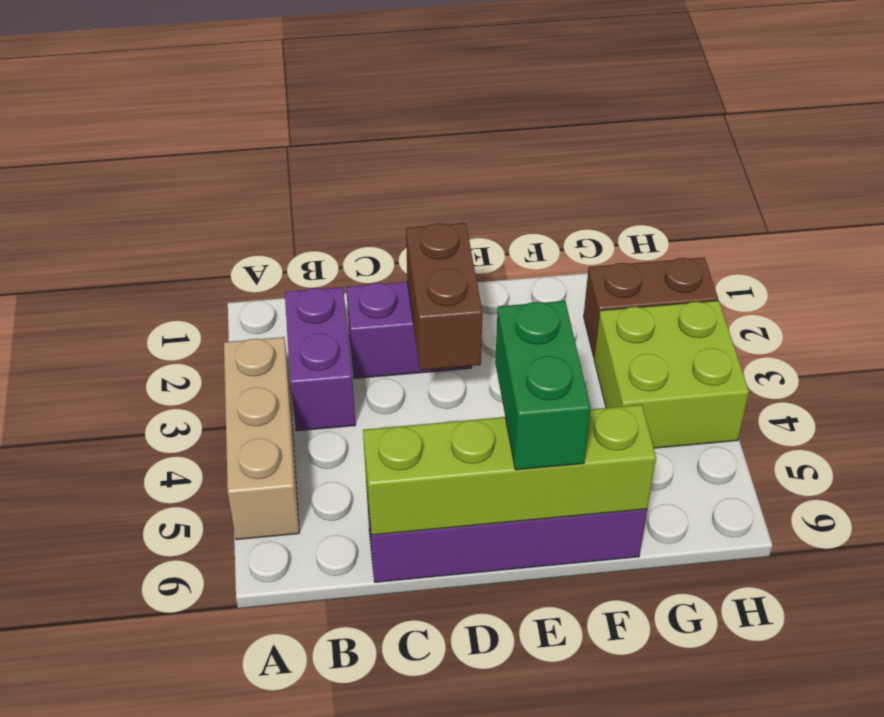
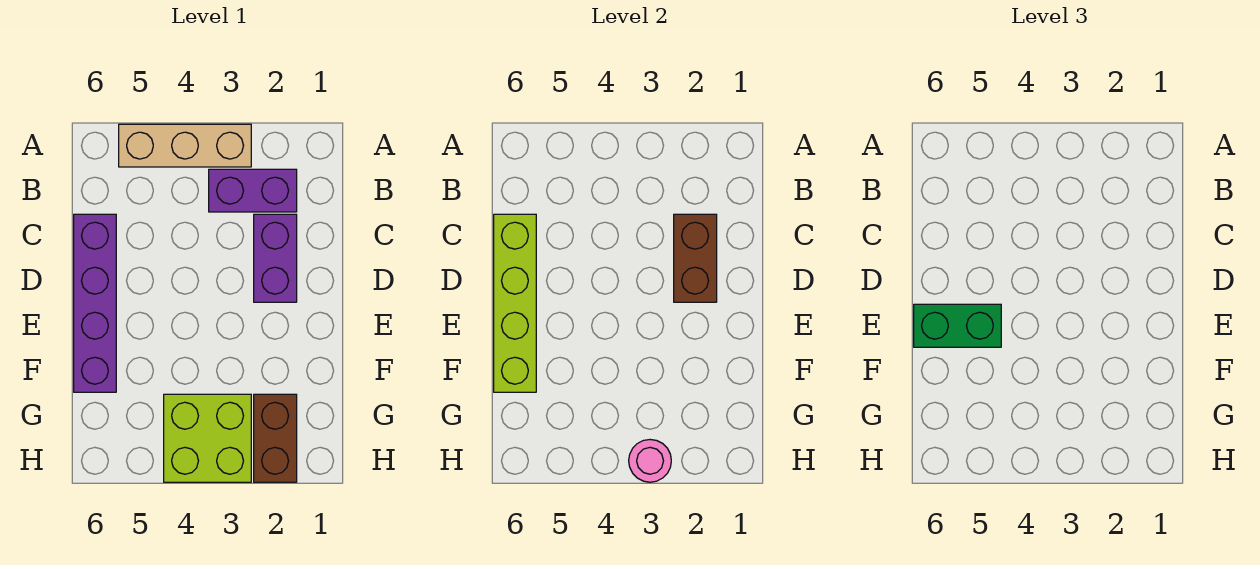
brown brick D2:D3 level 2 -> brown brick C2:D2 level 2
none -> pink round brick H3 level 2

